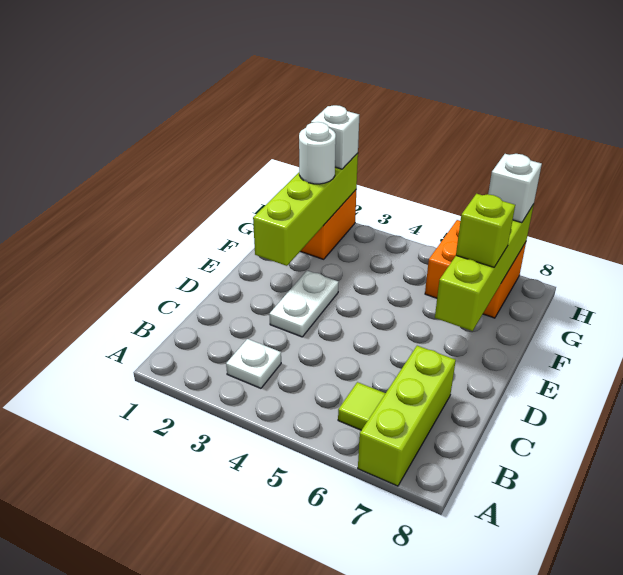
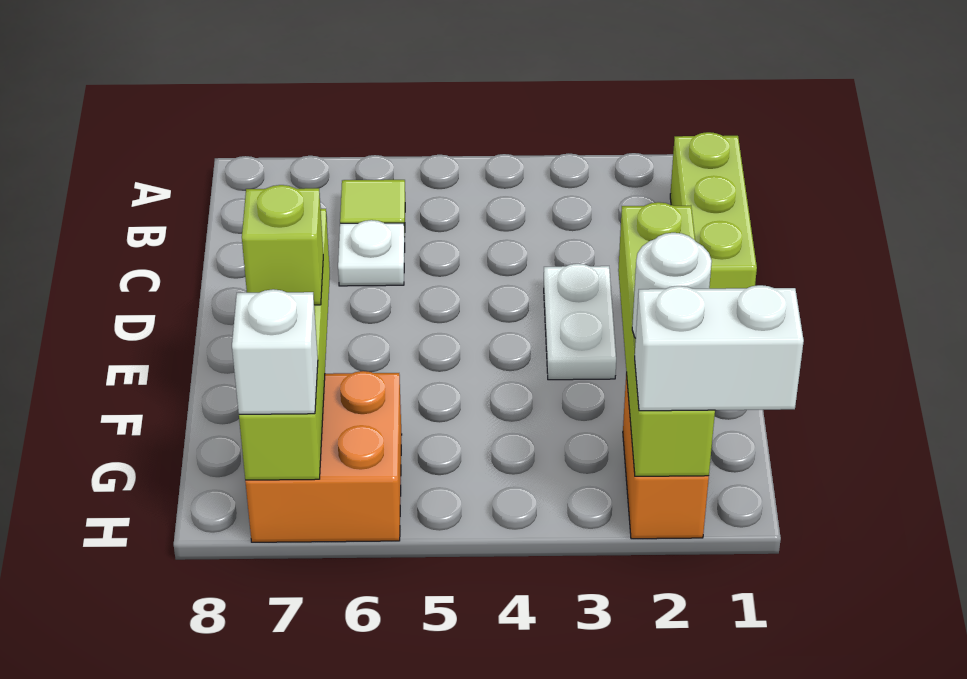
lime brick A7:C7 level 1 -> lime brick B1:D1 level 1
white plate B3 level 1 -> white plate C6 level 1
white brick H2 level 3 -> white brick H1:H2 level 3

